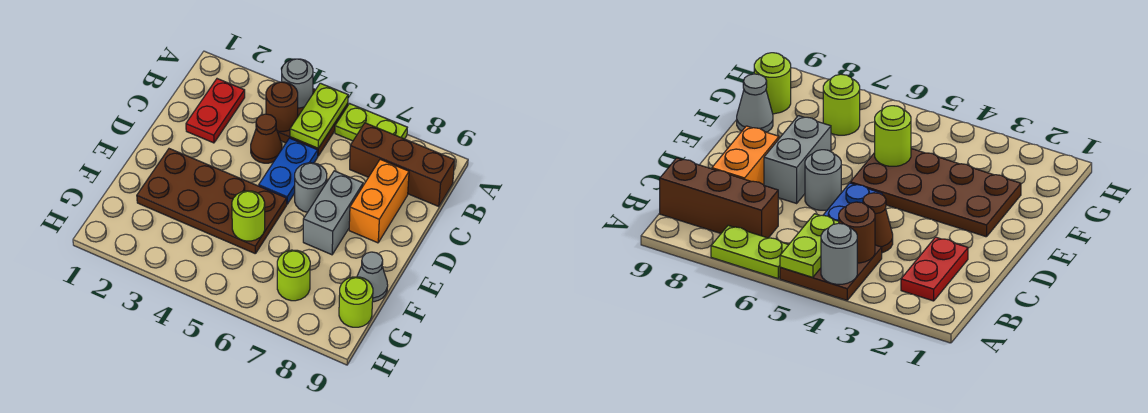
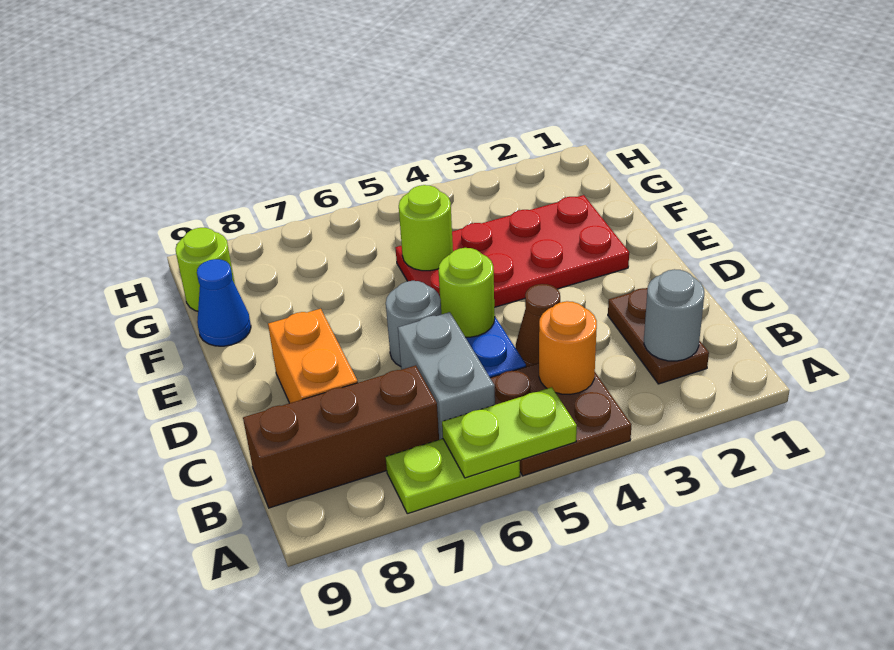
grey round brick A4 level 2 -> grey round brick B2 level 2
lime plate A5:B5 level 2 -> lime plate A5:A6 level 2
red plate B2:C2 level 1 -> brown plate B2:C2 level 1
brown round brick B4 level 2 -> orange round brick B4 level 2
grey brick D7:E7 level 1 -> grey brick B6:C6 level 1
brown plate E2:F5 level 1 -> red plate E2:F5 level 1
grey cone F9 level 1 -> blue cone F9 level 1
lime round brick G7 level 1 -> lime round brick D5 level 2

